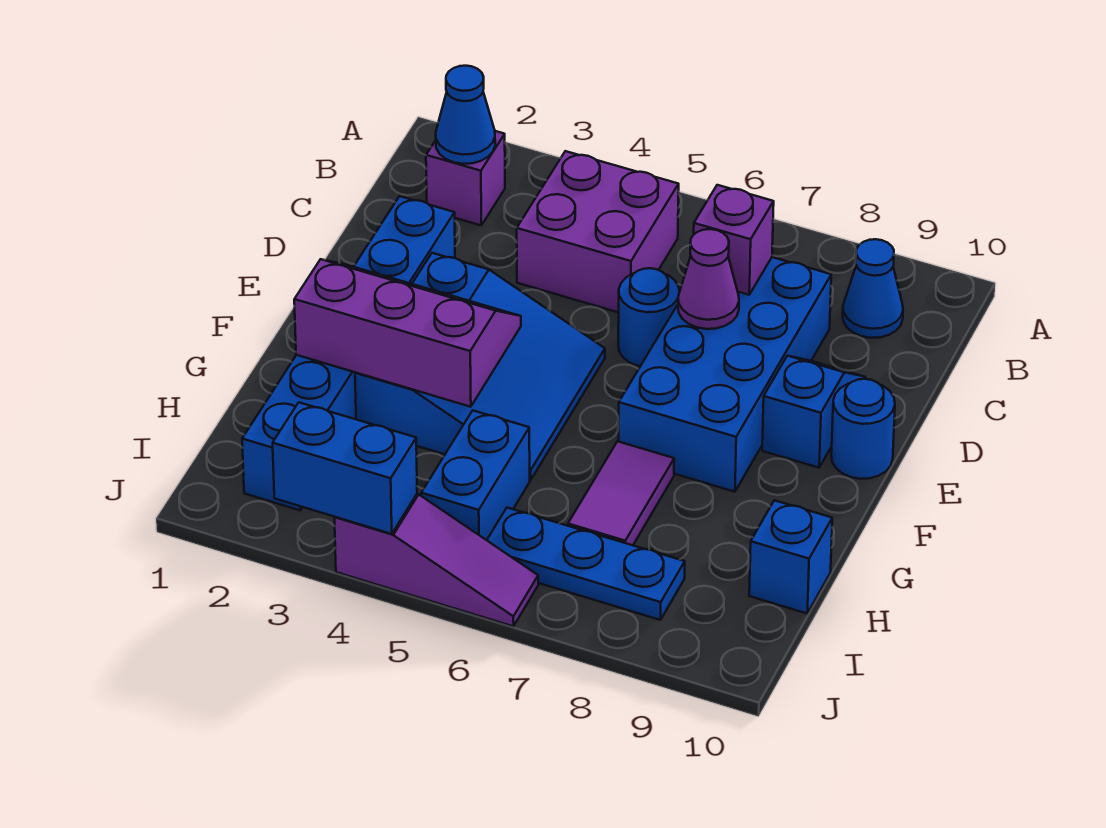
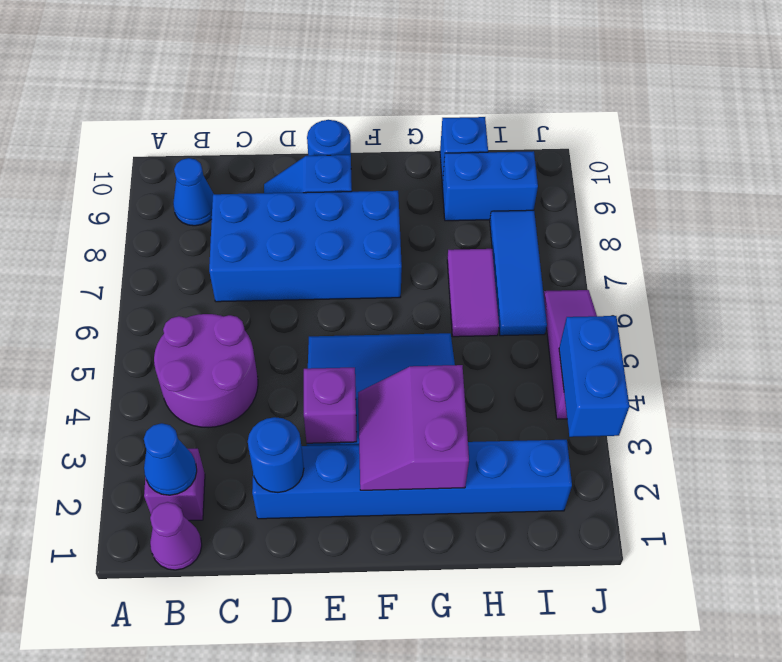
purple brick B4:C5 level 1 -> purple round brick B4:C5 level 1
purple brick C7 level 2 -> purple brick E3 level 2
blue round brick D6 level 1 -> blue round brick D2 level 2
purple cone D7 level 2 -> purple cone B1 level 1
purple slope F2:G4 level 2 top G -> purple slope F2:G3 level 2 top G
purple tile G7:H7 level 1 -> purple tile H6:H7 level 1
blue brick H5:I5 level 1 -> blue brick H9:I9 level 1
blue plate I6:I8 level 1 -> blue tile I6:I8 level 1

